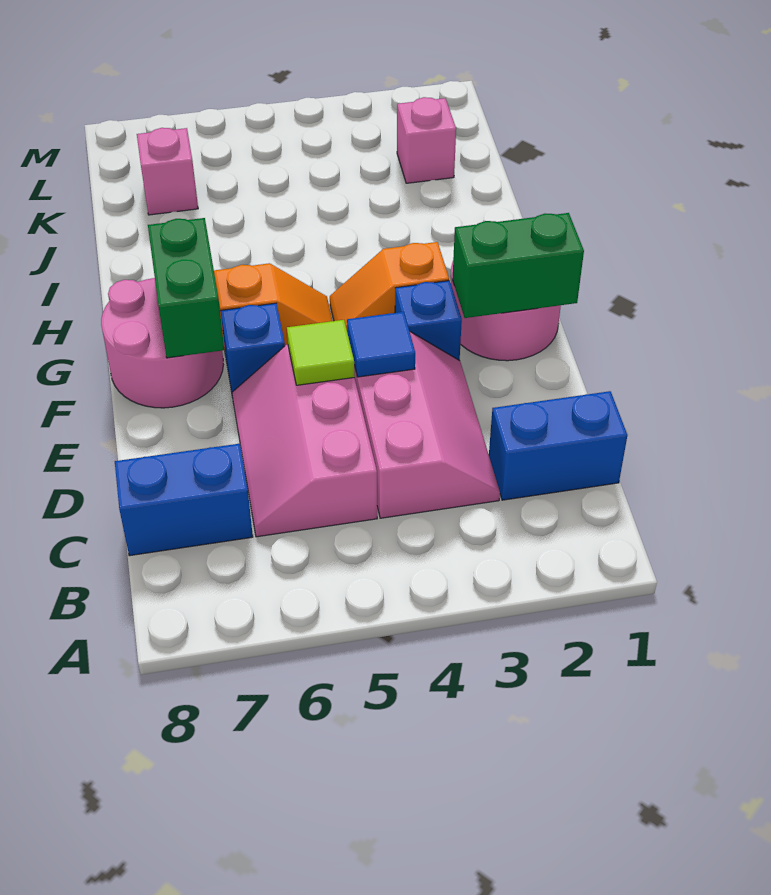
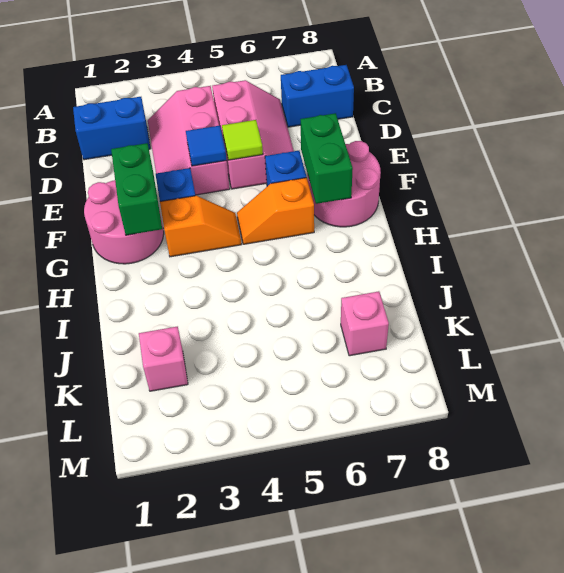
green brick F1:F2 level 2 -> green brick F2:G2 level 2

